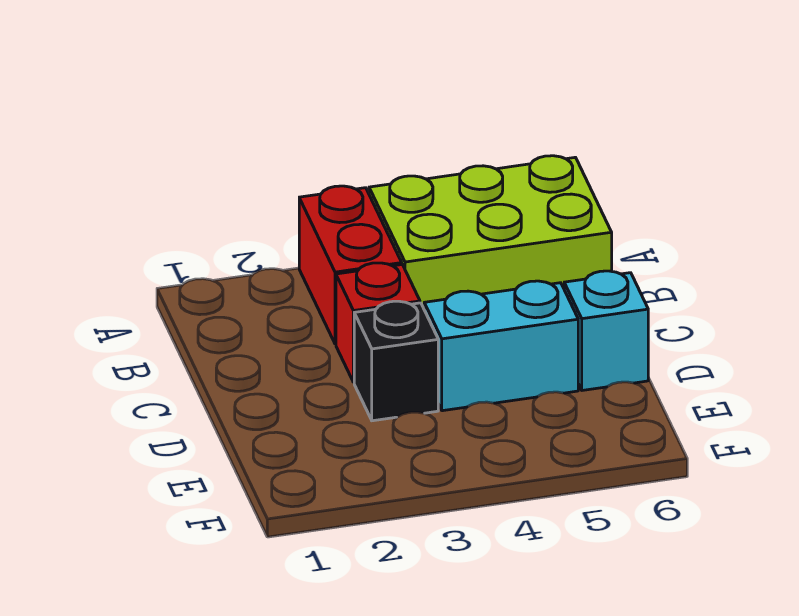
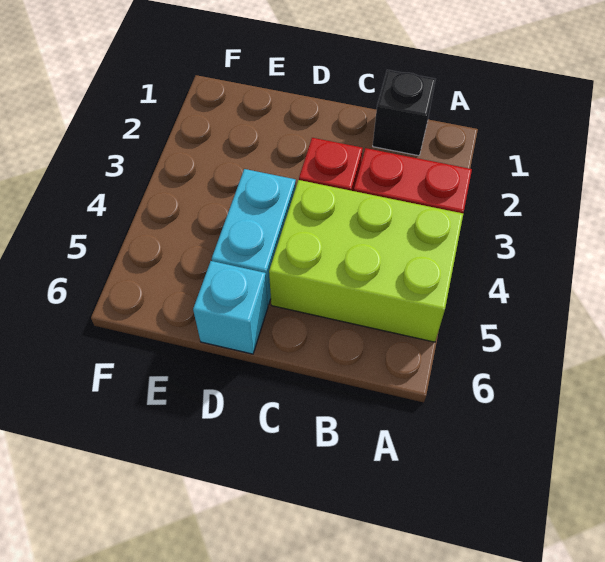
lime brick A4:B6 level 1 -> lime brick A4:C5 level 1
black brick D3 level 1 -> black brick B1 level 1

